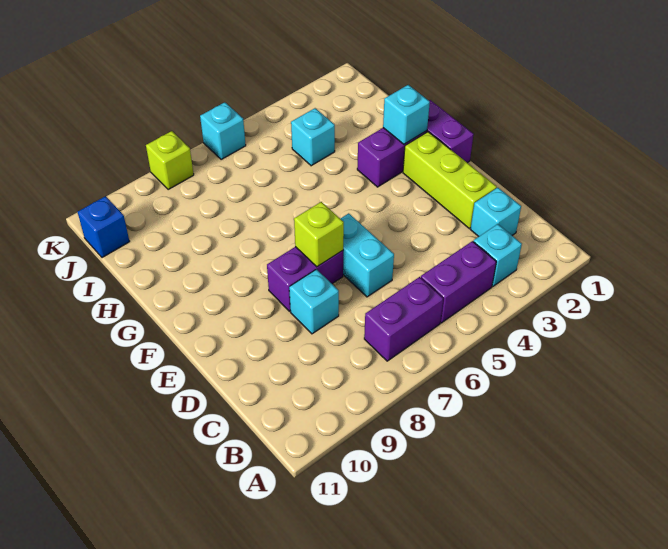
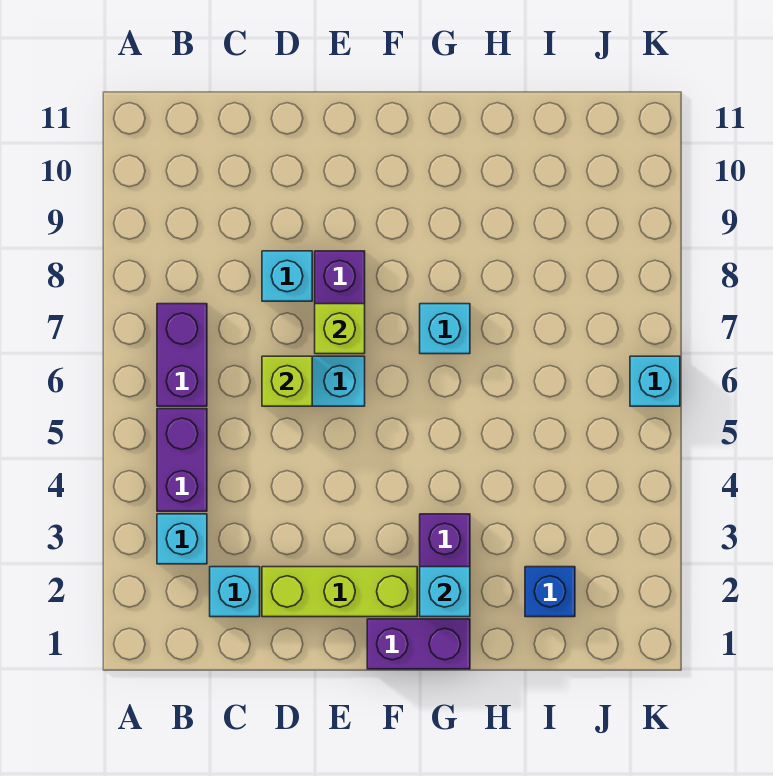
cyan brick I4 level 1 -> cyan brick G7 level 1
blue brick J11 level 1 -> blue brick I2 level 1
lime brick K8 level 1 -> lime brick D6 level 2

